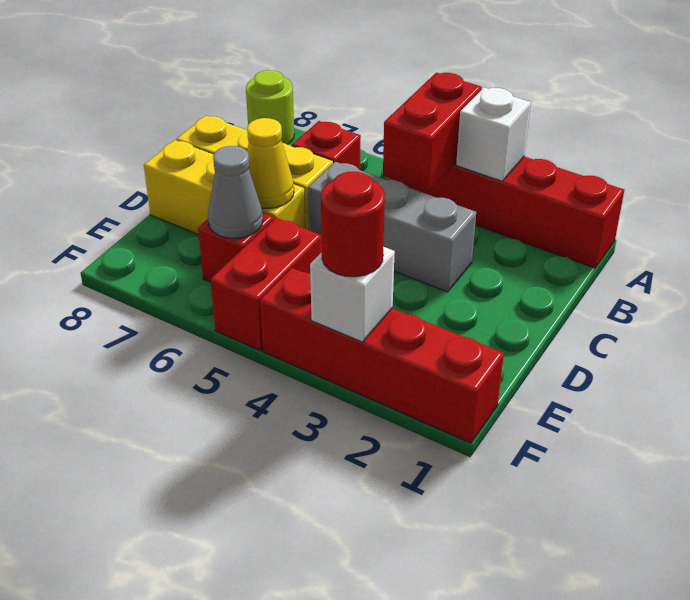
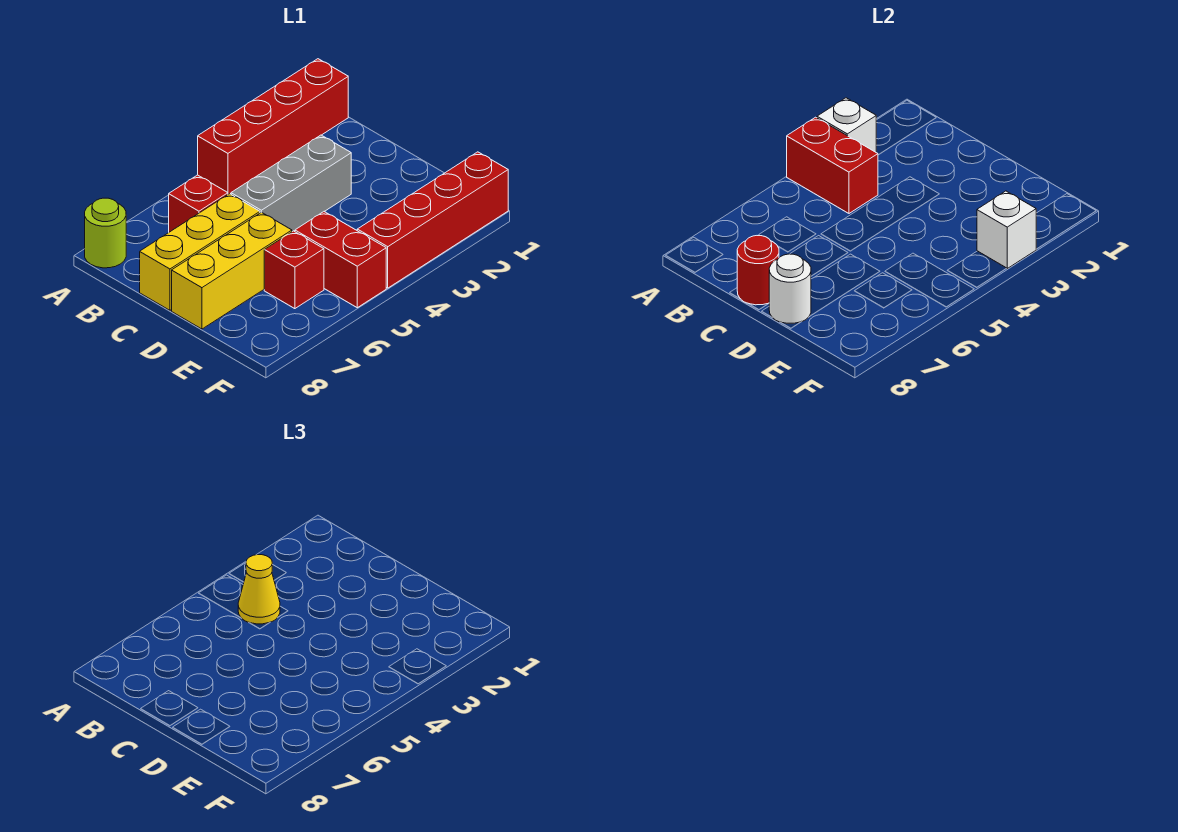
yellow cone D6 level 2 -> yellow cone B4 level 3
none -> white round brick D8 level 2
grey cone E6 level 2 -> none
red round brick F3 level 3 -> red round brick C8 level 2

